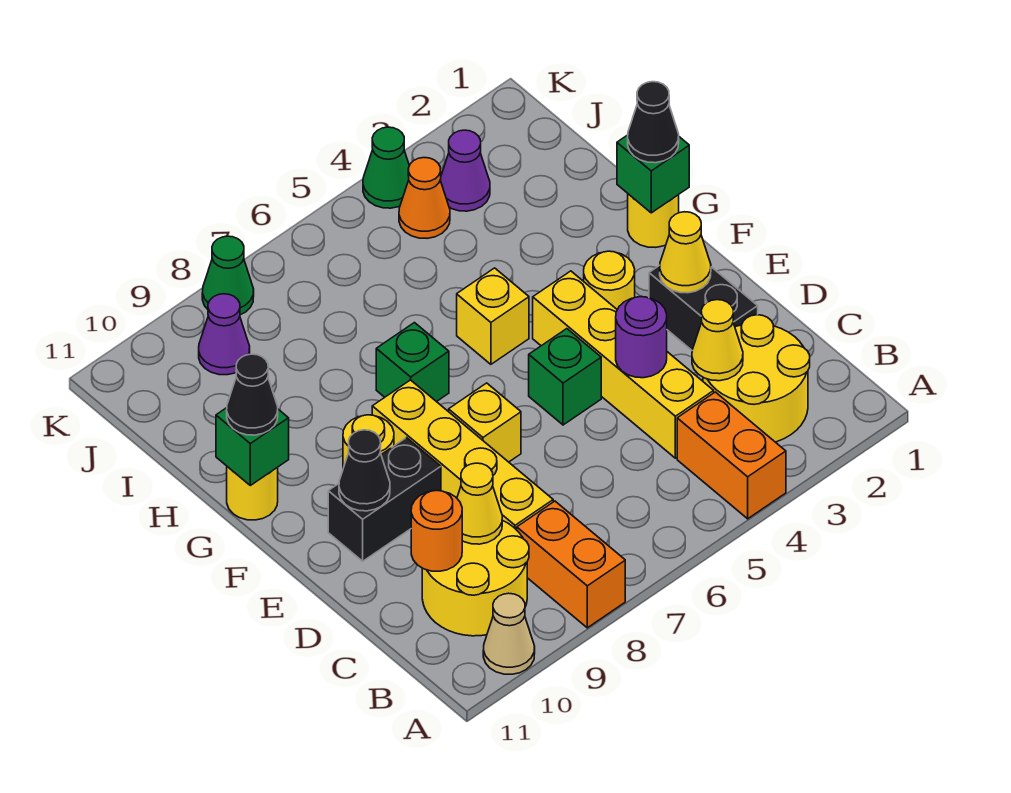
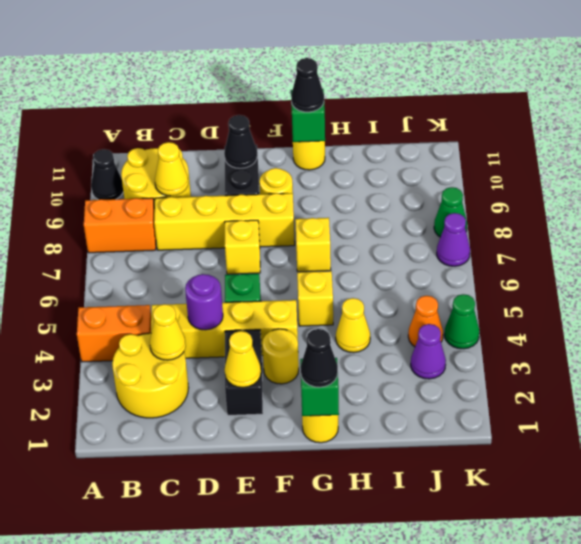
tan cone A10 level 1 -> black cone A10 level 1
orange round brick C10 level 2 -> none
black brick D2:E2 level 1 -> black brick E2:E3 level 1
green brick G7 level 1 -> yellow brick G7 level 1
none -> yellow cone H4 level 1
purple cone J9 level 1 -> purple cone K7 level 1

